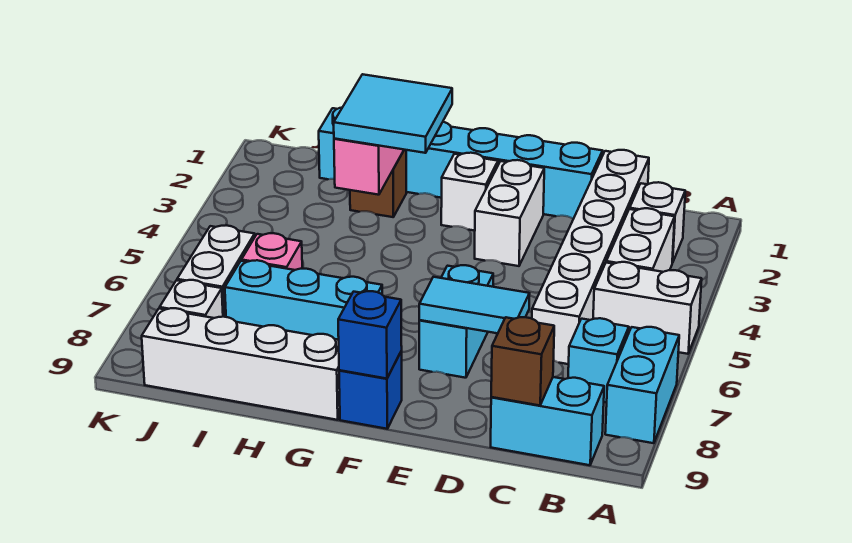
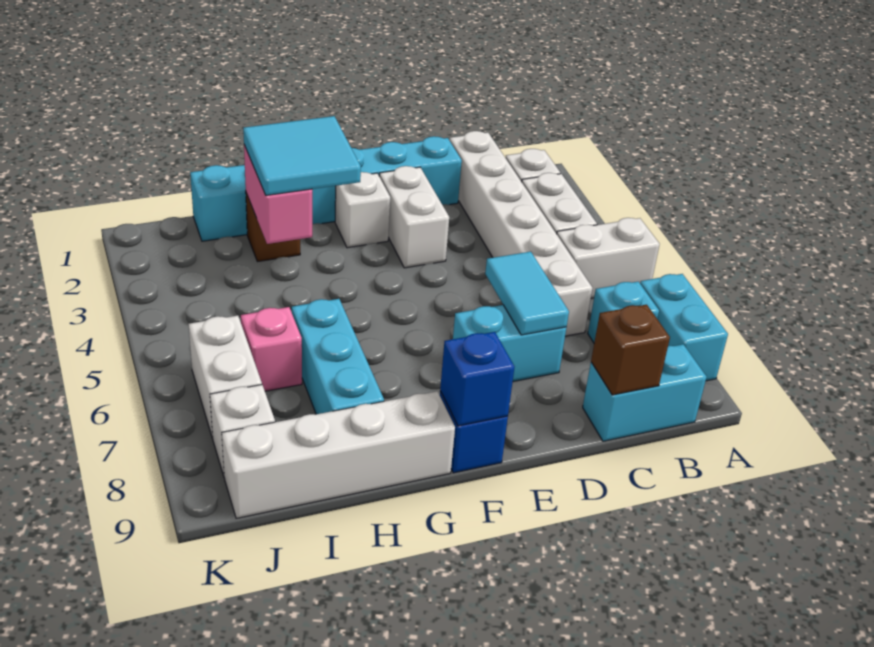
cyan tile D7:E7 level 2 -> cyan tile D6:D7 level 2
cyan brick E6:E7 level 1 -> cyan brick D7:E7 level 1
cyan brick G7:I7 level 1 -> cyan brick H6:H8 level 1

